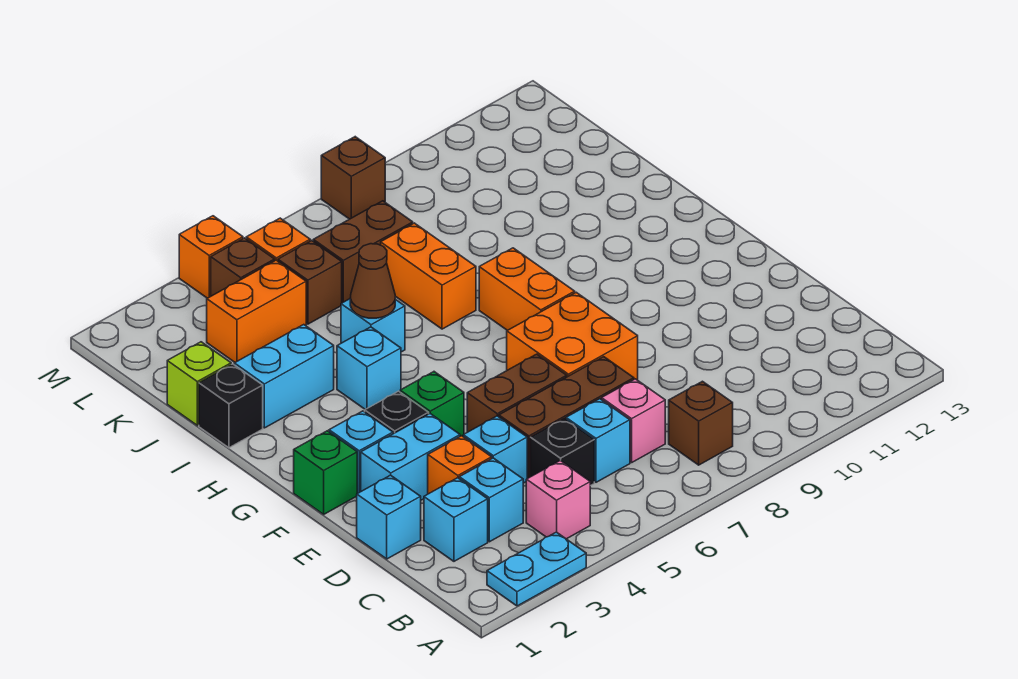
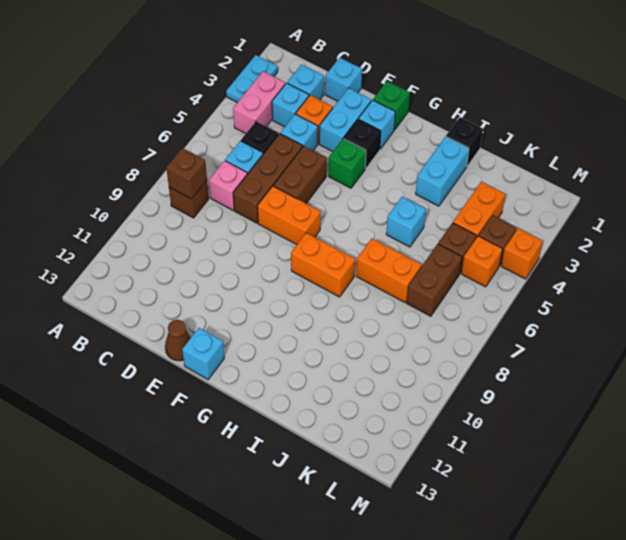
pink brick B4 level 1 -> pink brick B3:B4 level 1
orange brick E7:F8 level 1 -> orange brick E7:F7 level 1
cyan brick H4 level 1 -> cyan brick F13 level 1
brown cone I5 level 2 -> brown cone E13 level 1
lime brick J1 level 1 -> none
brown brick M8 level 1 -> brown brick B8 level 2

